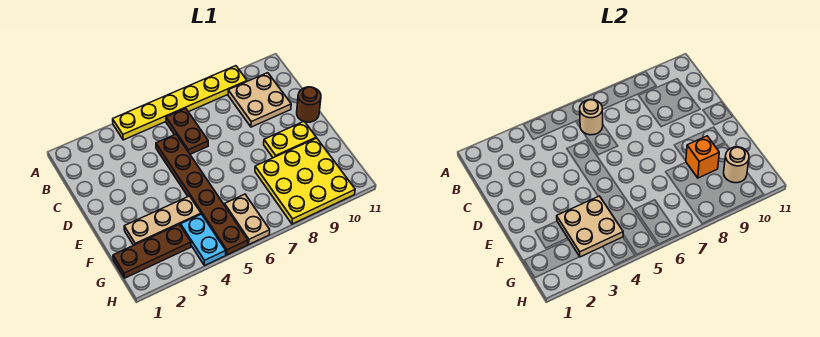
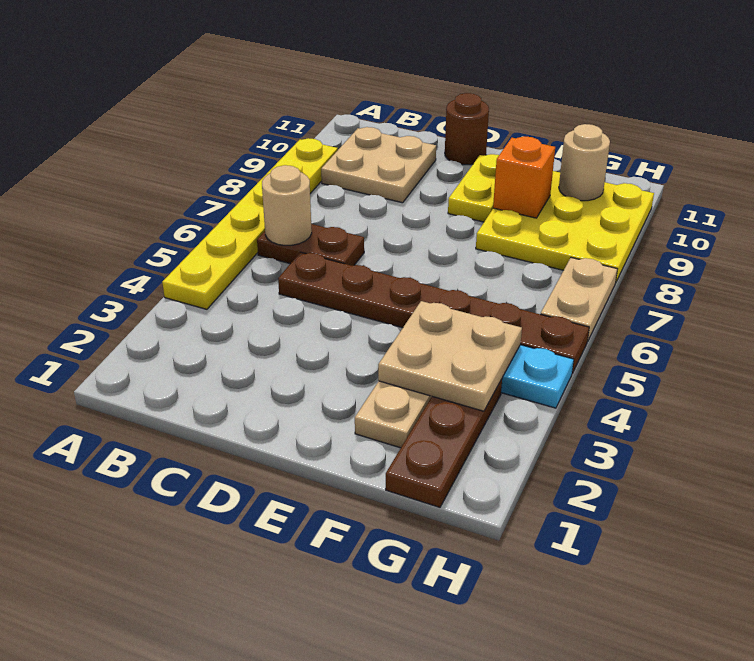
tan plate G6:H6 level 1 -> tan plate H6:H7 level 1

